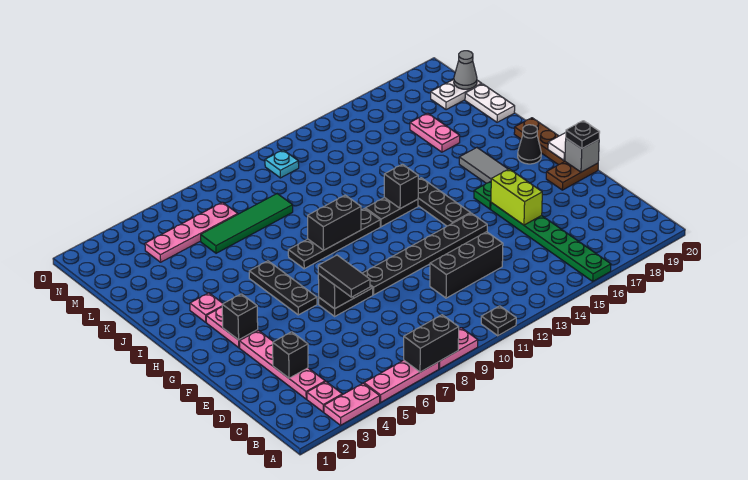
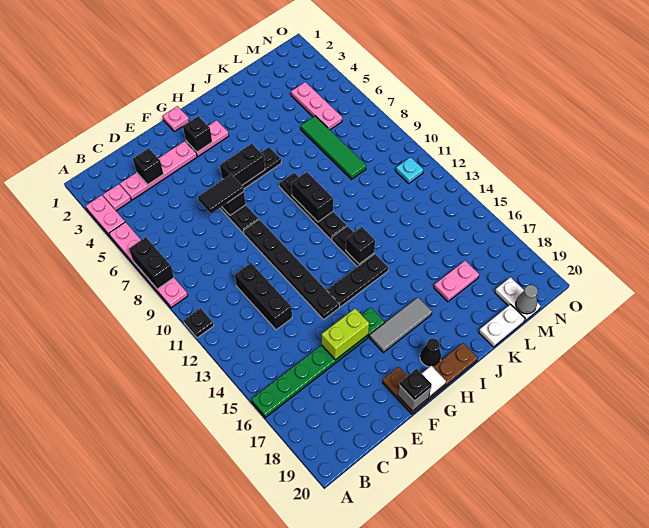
none -> black brick G6:H6 level 2
pink plate I3 level 1 -> pink plate G1 level 1
pink plate M4:M7 level 1 -> pink plate M4:M6 level 1

